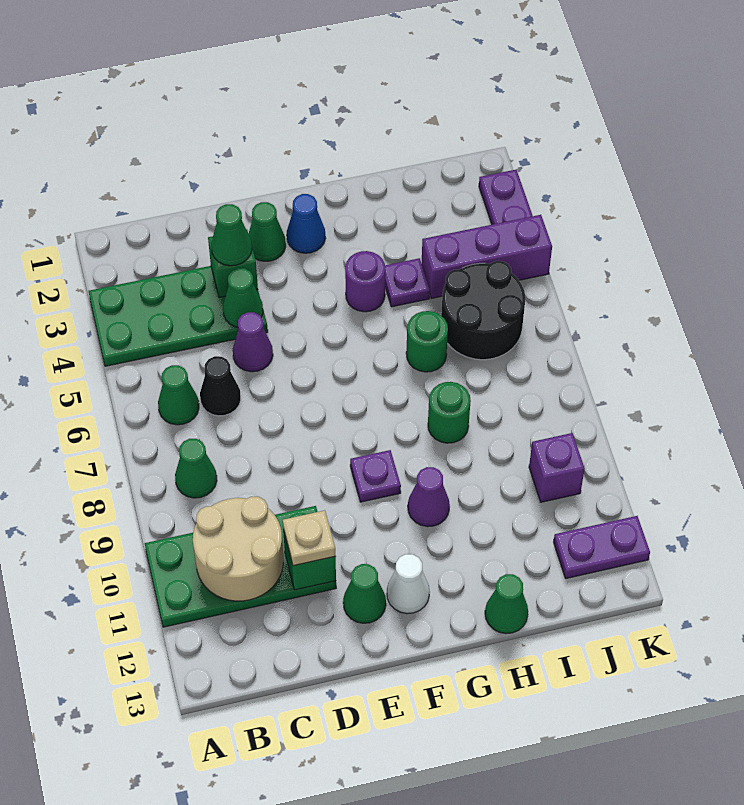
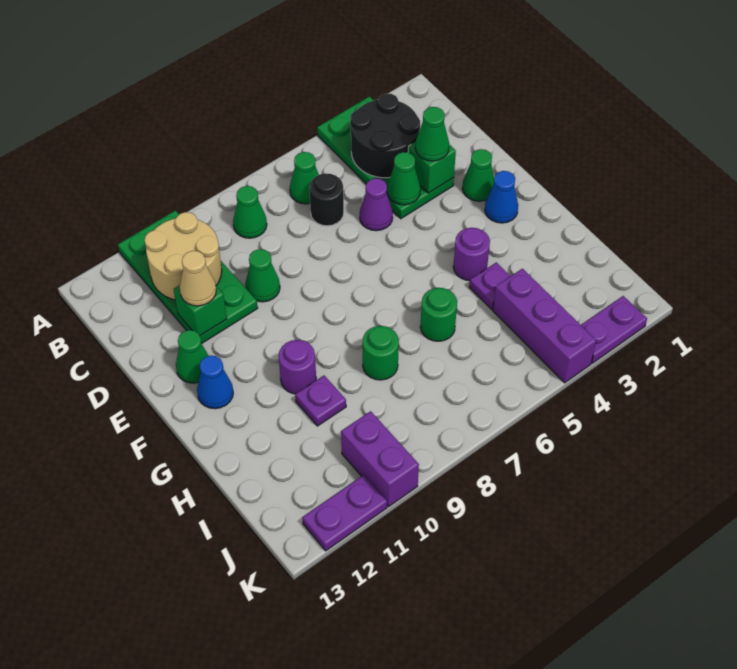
black cone C6 level 1 -> black round brick C6 level 1
tan plate D11 level 3 -> tan cone D11 level 3
purple plate F9 level 1 -> purple plate H10 level 1
white cone F12 level 1 -> blue cone F12 level 1
purple cone G10 level 1 -> purple round brick G10 level 1
green cone H13 level 1 -> green cone D9 level 1
black round brick I5:J6 level 1 -> black round brick B3:C4 level 2
purple brick J10 level 1 -> purple brick J10:K10 level 1
purple plate J12:K12 level 1 -> purple plate K11:K12 level 1

